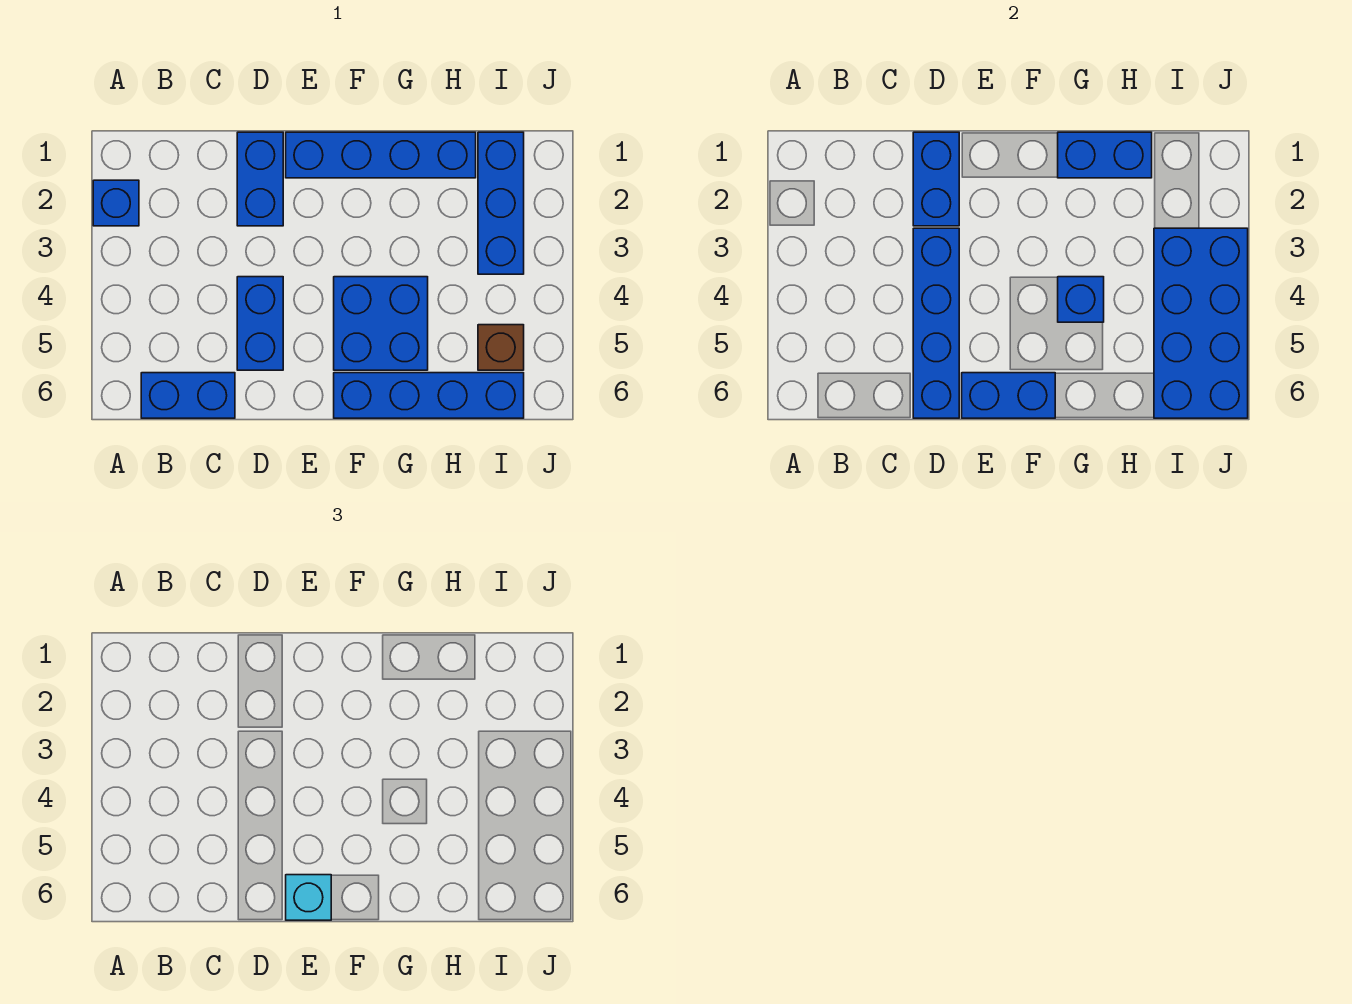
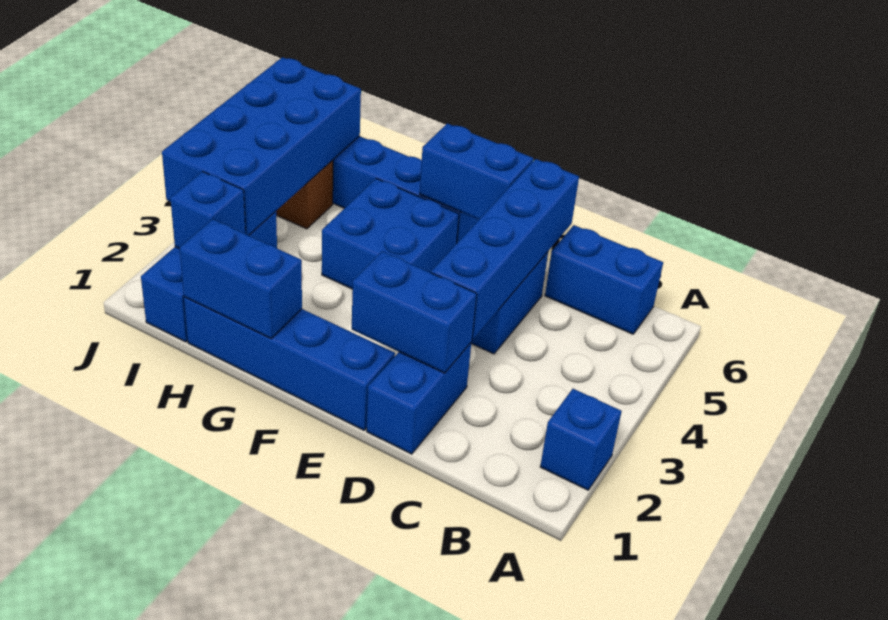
blue brick D1:D2 level 2 -> blue brick D2:E2 level 2
cyan brick E6 level 3 -> none
blue brick G4 level 2 -> blue brick I2 level 2

